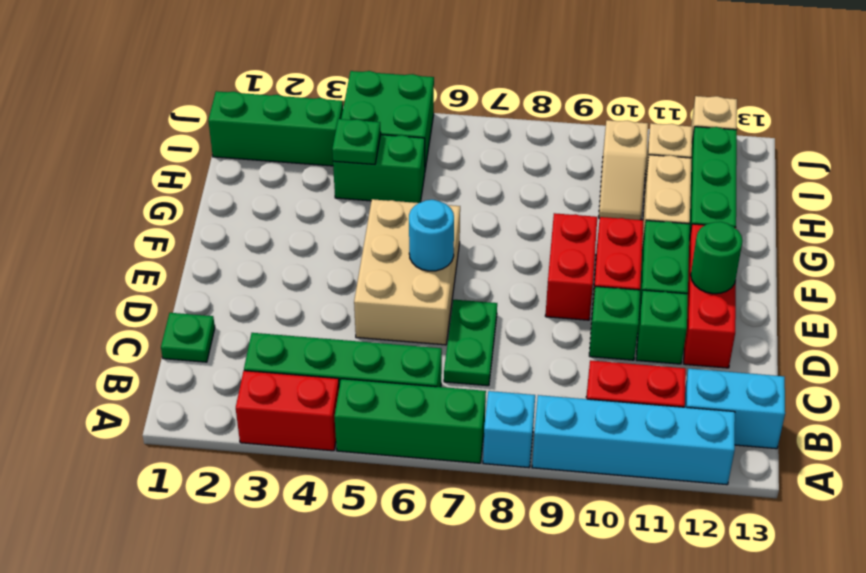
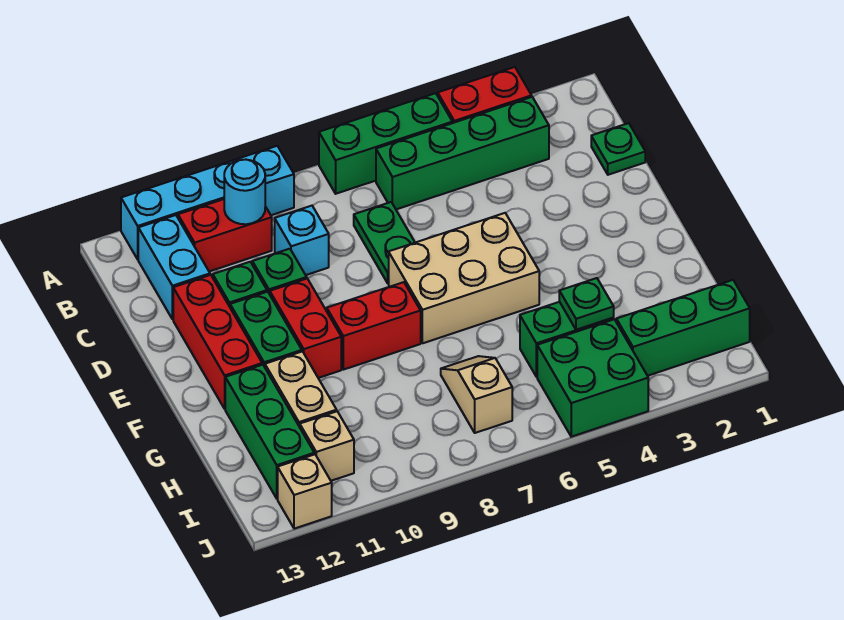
cyan brick A8 level 1 -> cyan brick C9 level 1
cyan brick B12:B13 level 1 -> cyan brick B12:C12 level 1
tan brick D5:F6 level 1 -> tan brick E5:F7 level 1
cyan round brick E6 level 2 -> cyan round brick B10 level 2
red brick E9:F9 level 1 -> red brick F8:F9 level 1
green round brick E12 level 2 -> none
tan slope H10:I10 level 1 top I -> tan slope H7:I7 level 1 top I

